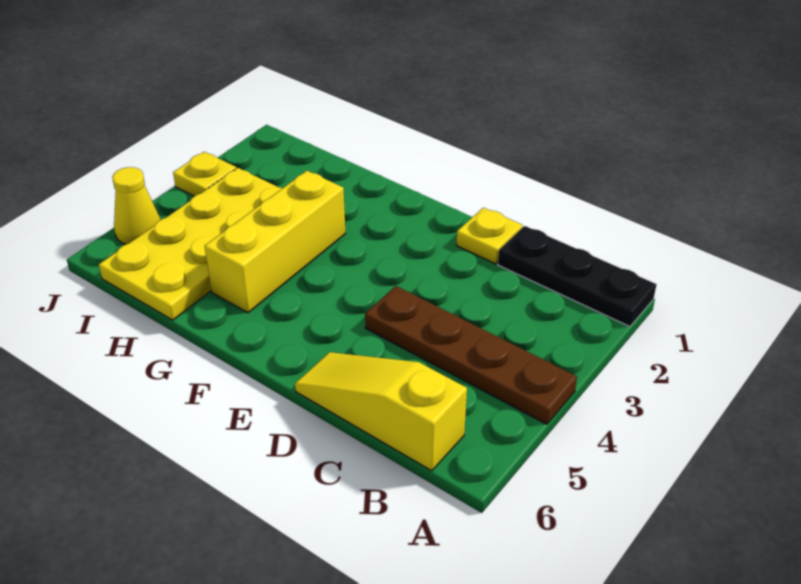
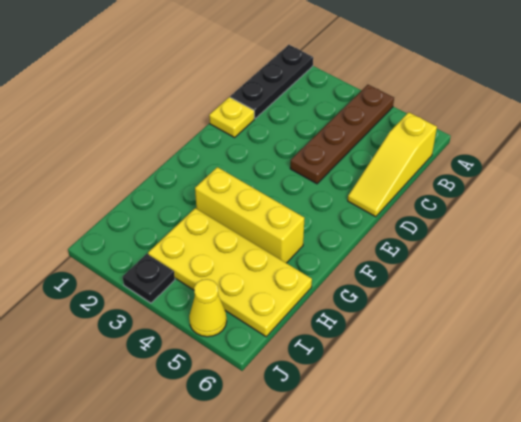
yellow plate J3 level 1 -> black plate J3 level 1

